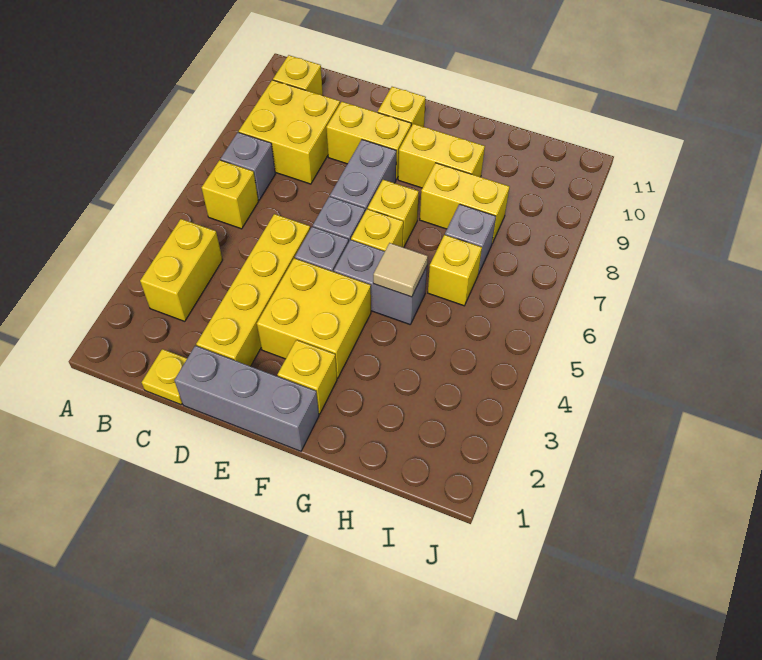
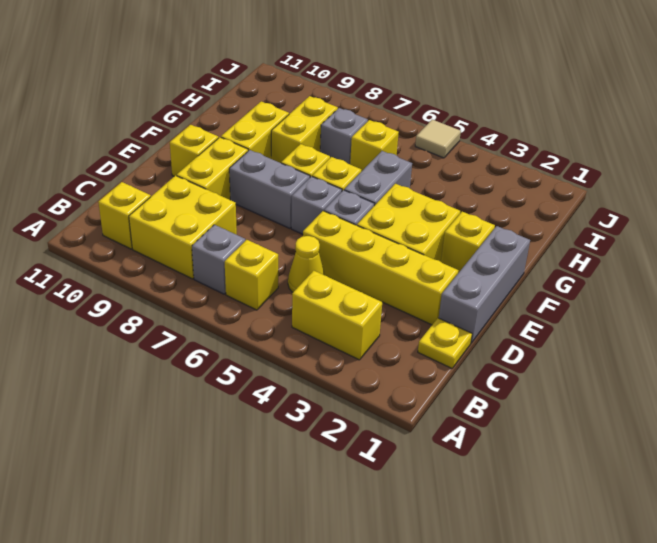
none -> yellow cone C5 level 1
tan tile G5 level 2 -> tan tile J5 level 1

